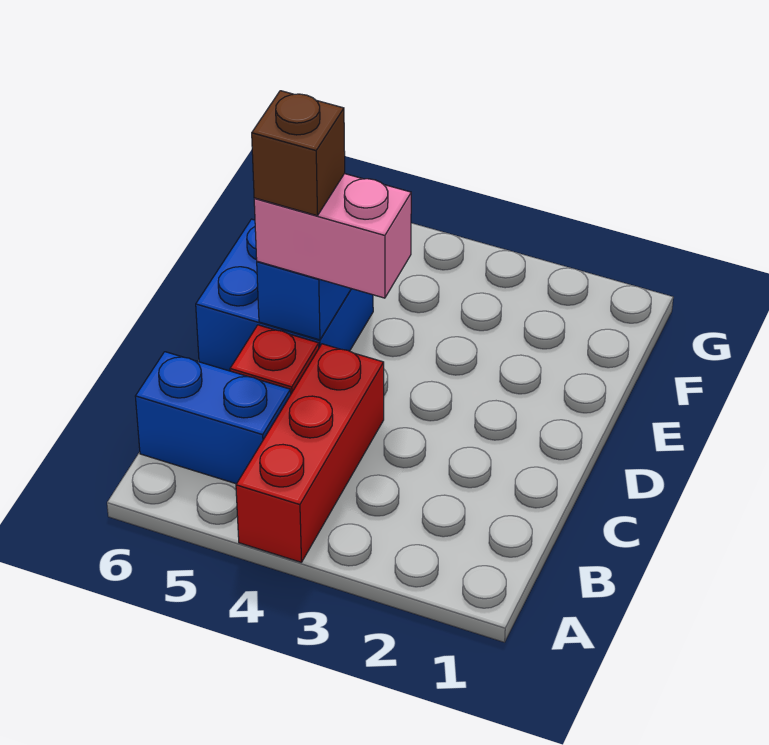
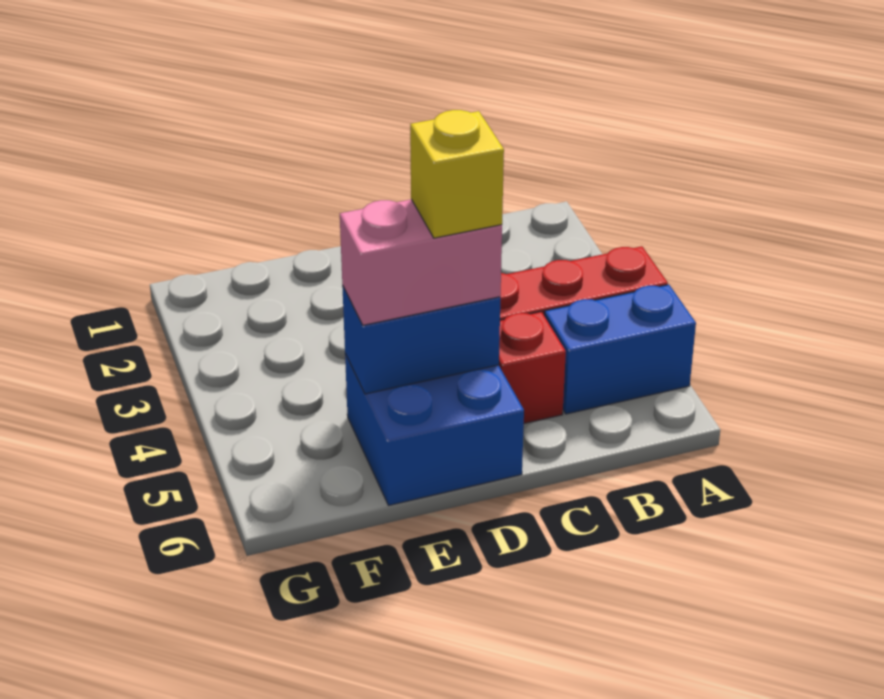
blue brick B5:B6 level 1 -> blue brick A5:B5 level 1
pink brick D4:D5 level 3 -> pink brick D5:E5 level 3
brown brick D5 level 4 -> yellow brick D5 level 4

